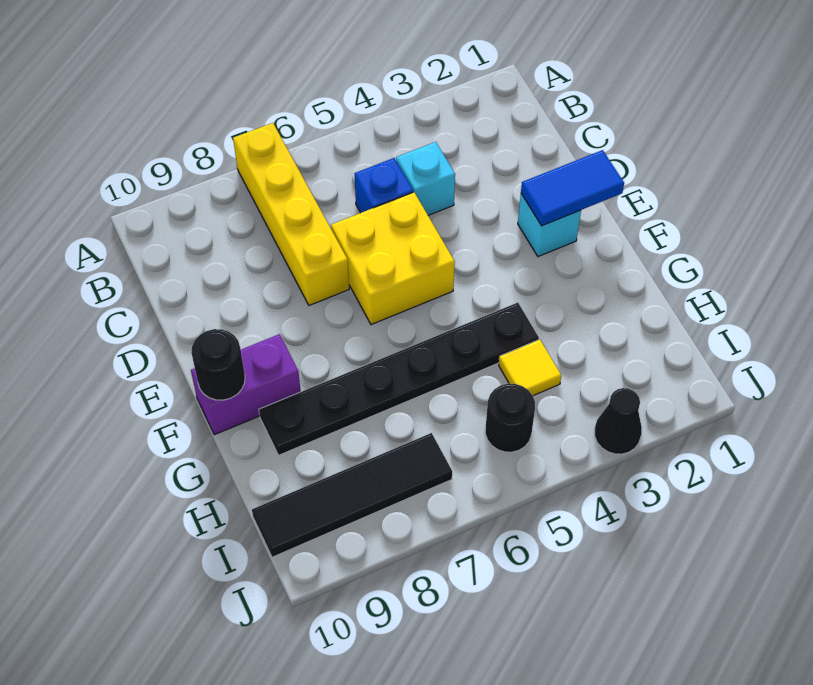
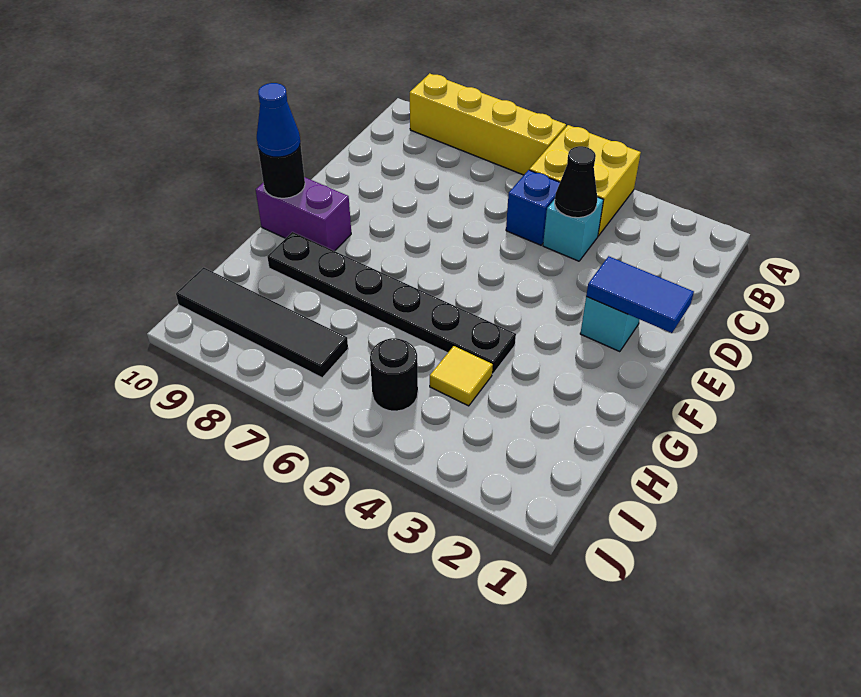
yellow brick A7:D7 level 1 -> yellow brick A6:A9 level 1
yellow brick D5:E6 level 1 -> yellow brick A4:B5 level 1
none -> blue cone F10 level 3
black cone J3 level 1 -> black cone C4 level 2

